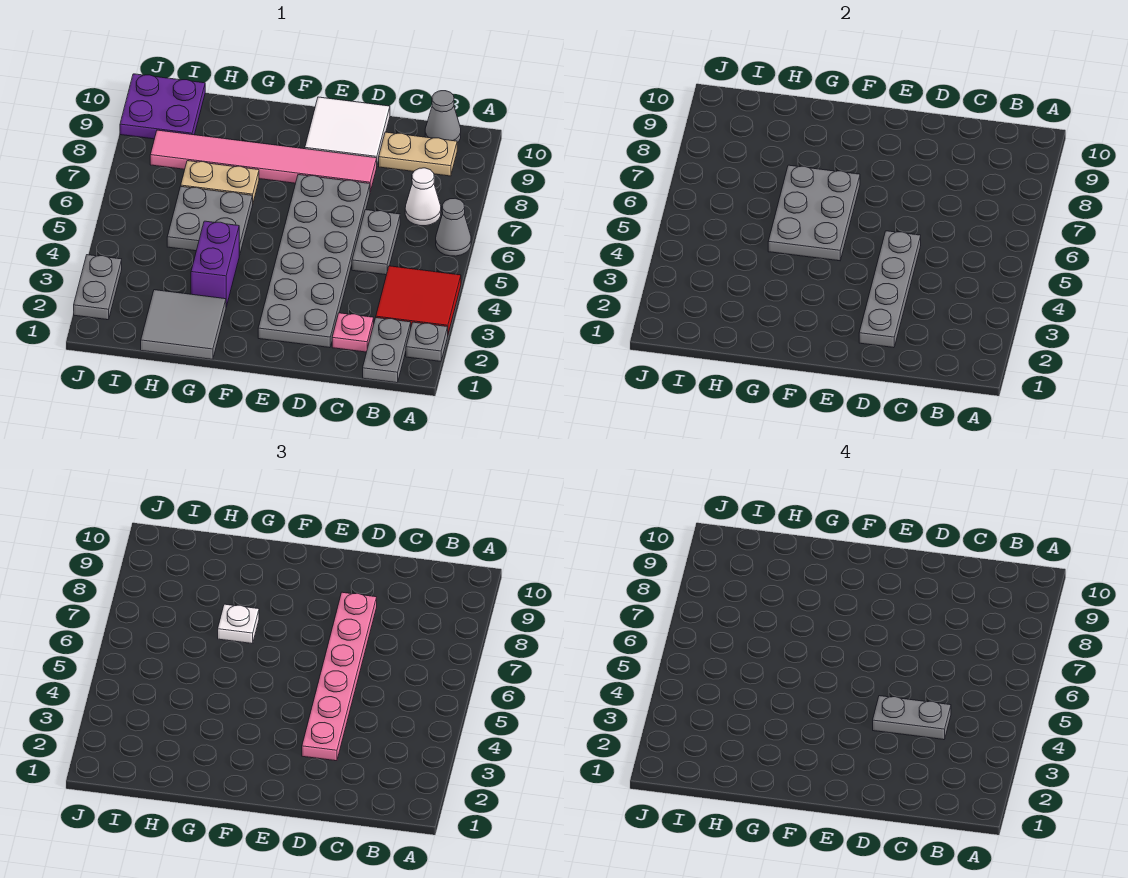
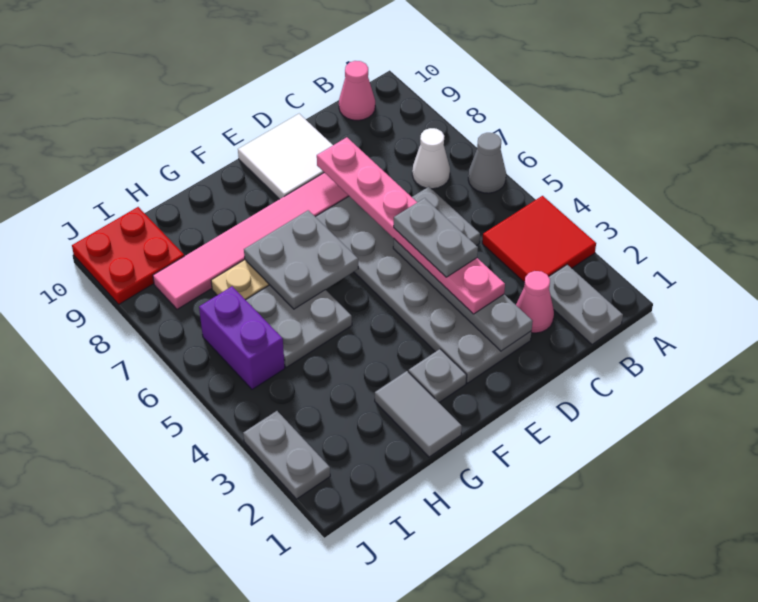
grey plate A2 level 1 -> grey plate F2 level 1
tan plate B9:C9 level 1 -> none
grey cone B10 level 1 -> pink cone B10 level 1
pink plate C2 level 1 -> pink cone C2 level 1
grey plate C4:D4 level 4 -> grey plate D4:D5 level 4
grey plate F5:G7 level 2 -> grey plate F6:G7 level 2
grey tile G1:H2 level 1 -> grey tile G1:G2 level 1
purple brick G3:G4 level 1 -> purple brick I5:I6 level 1
white plate G7 level 3 -> none
purple plate I9:J10 level 1 -> red plate I9:J10 level 1

